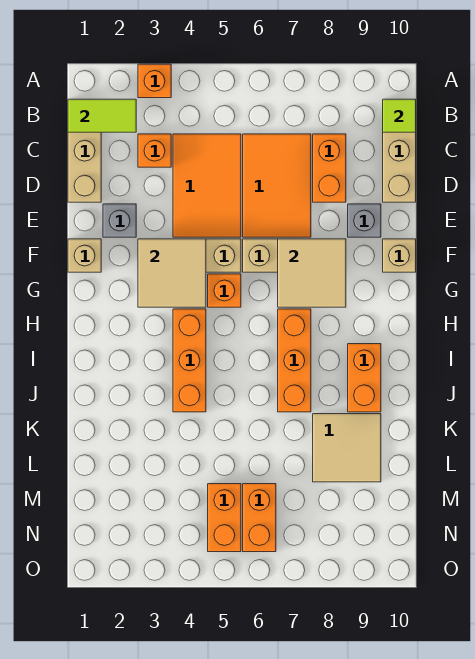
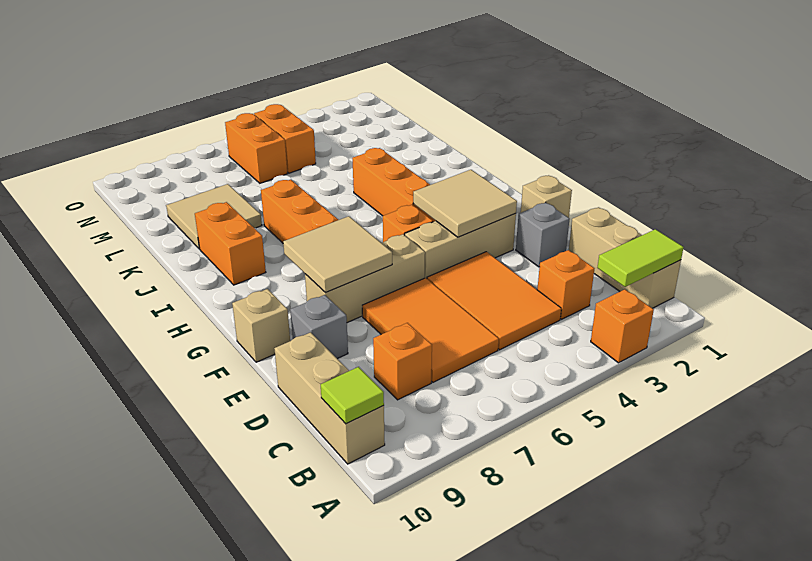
orange brick C8:D8 level 1 -> orange brick C8 level 1

